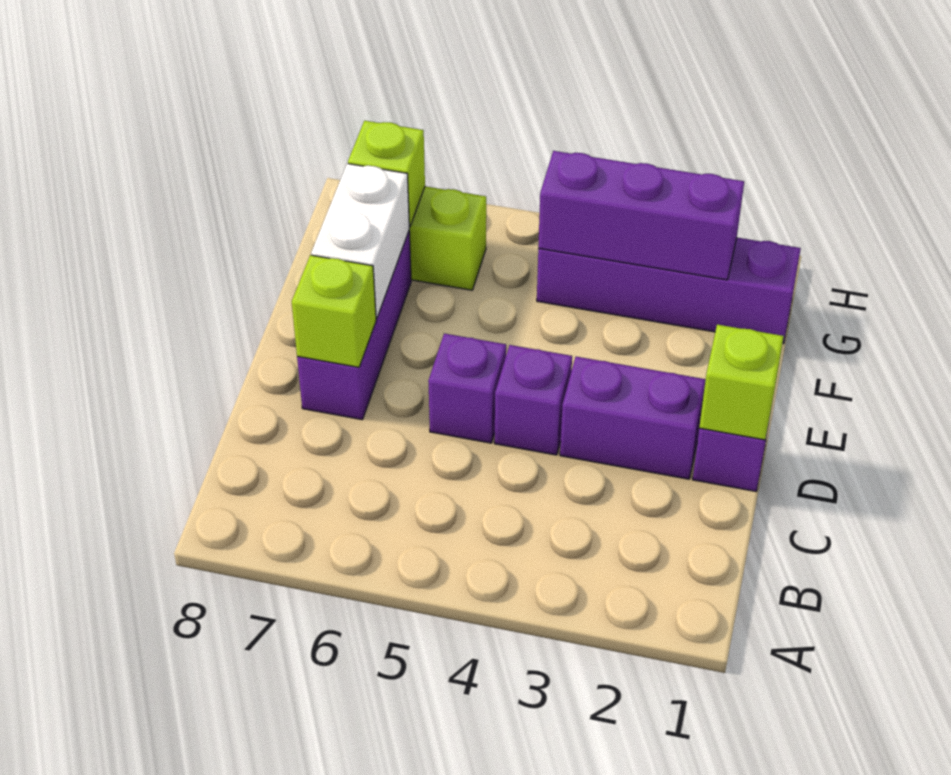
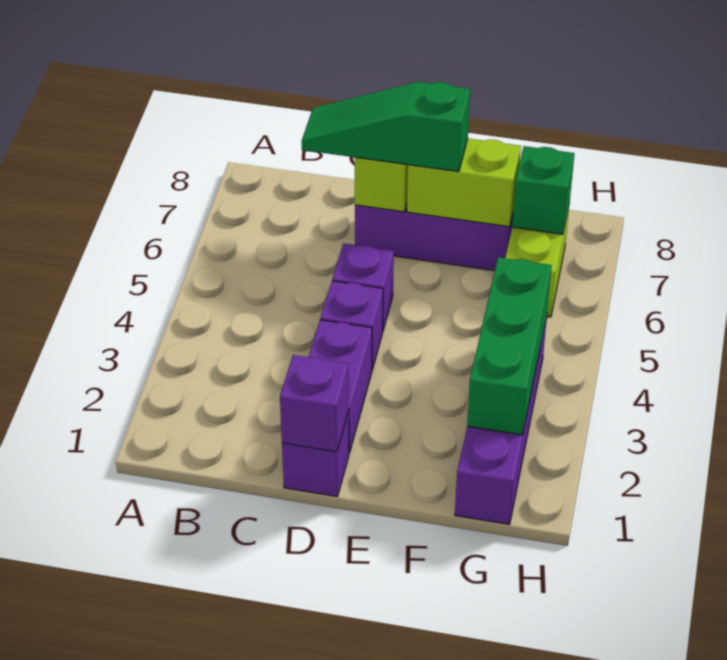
none -> green slope C7:E7 level 3 top E
lime brick D1 level 2 -> purple brick D1 level 2
white brick E7:F7 level 2 -> lime brick E7:F7 level 2
purple brick G2:G4 level 2 -> green brick G2:G4 level 2
lime brick G7 level 2 -> green brick G7 level 2

